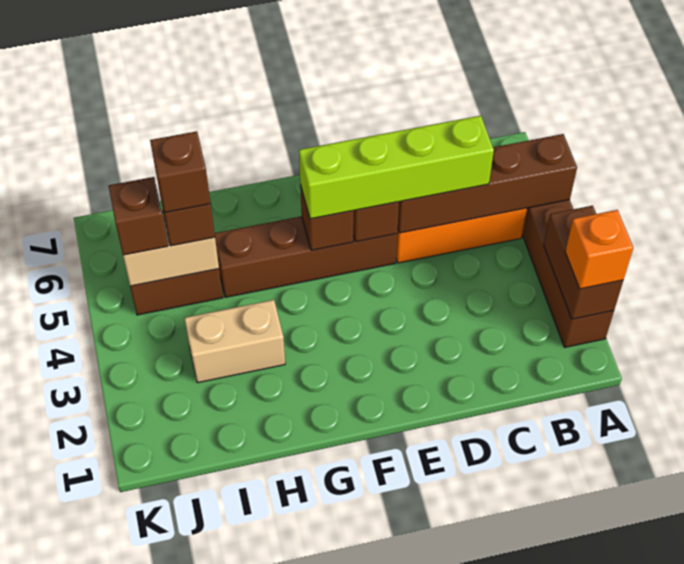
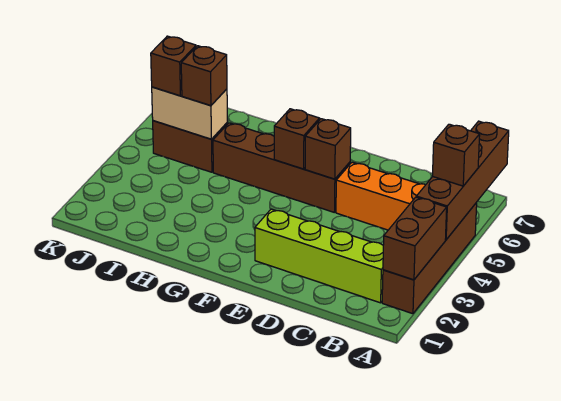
orange brick A2 level 3 -> none
brown brick A5:D5 level 2 -> brown brick A4:A7 level 2
lime brick C5:F5 level 3 -> lime brick B2:E2 level 1
tan brick H3:I3 level 1 -> none
brown brick I5 level 4 -> brown brick A5 level 3

